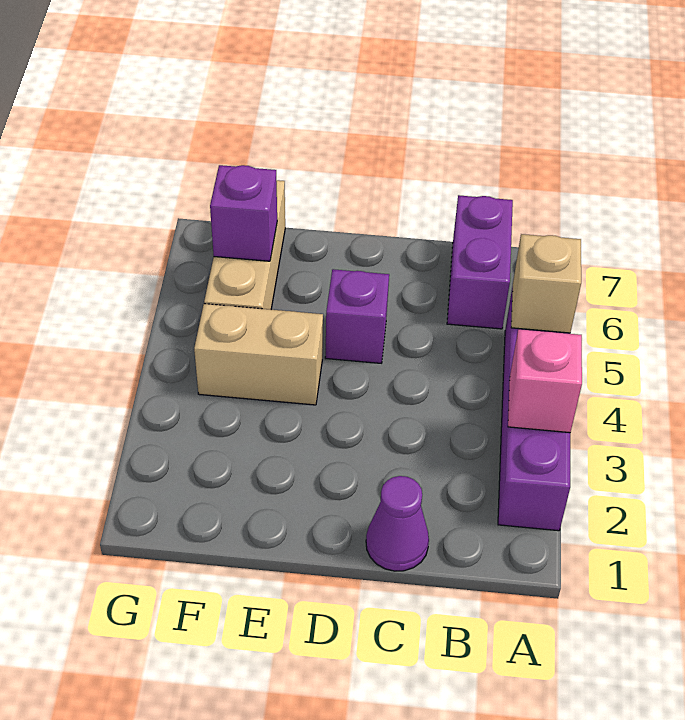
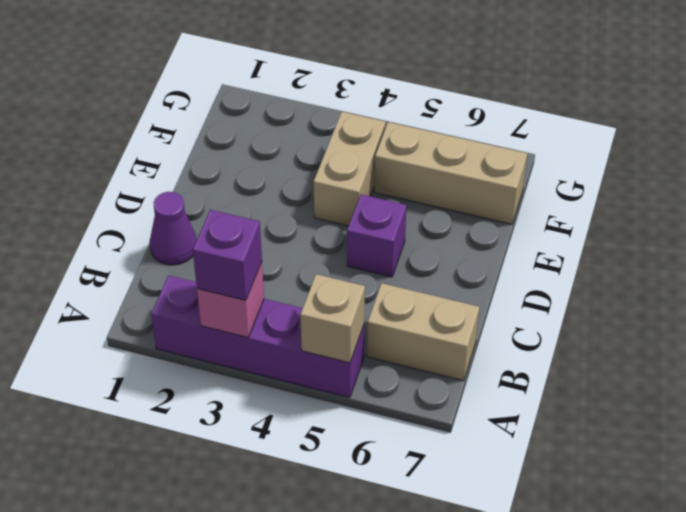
purple brick B6:B7 level 1 -> tan brick B6:B7 level 1
purple brick F6 level 2 -> purple brick A3 level 3

